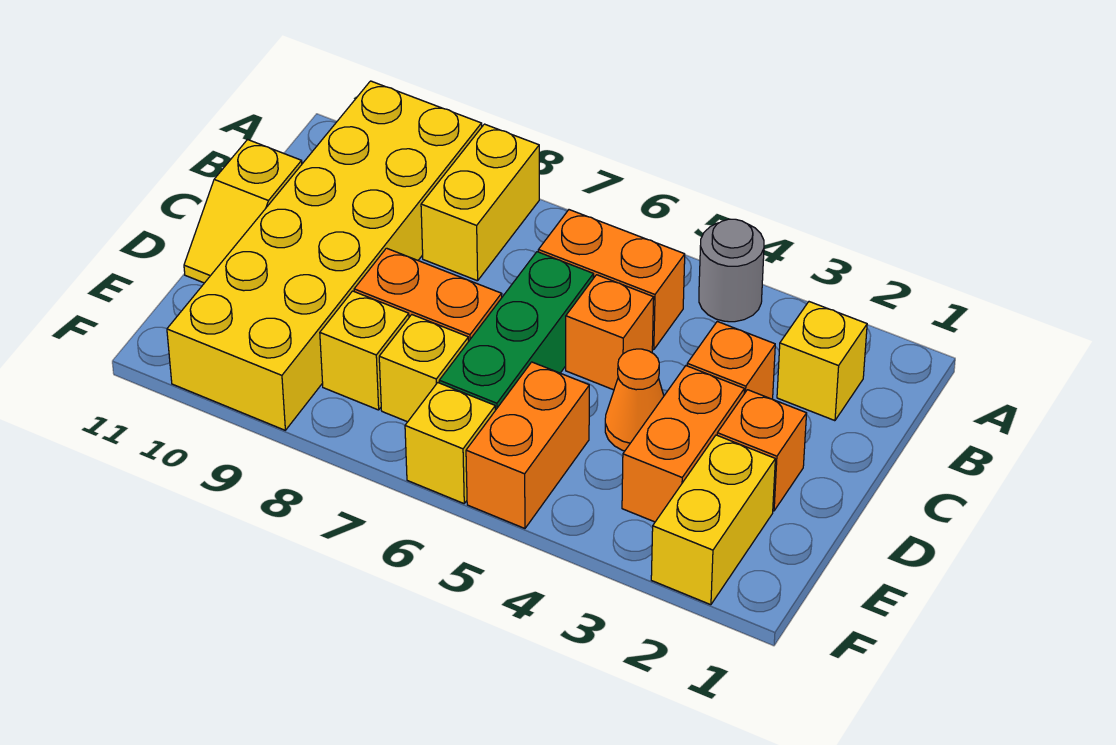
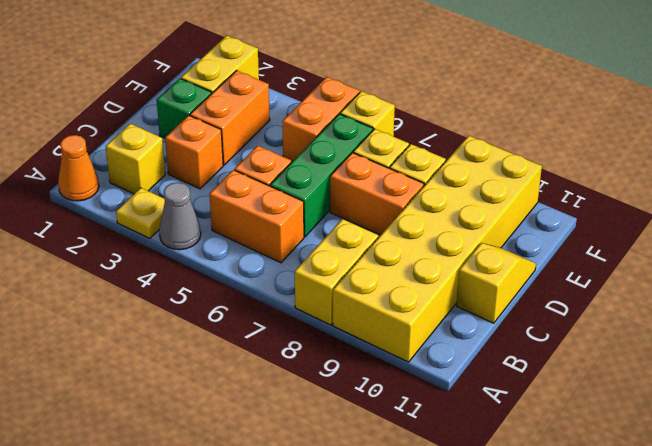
none -> yellow plate A3 level 1
grey round brick A4 level 1 -> grey cone A4 level 1
orange brick D2 level 1 -> green brick D2 level 1
orange cone D4 level 1 -> orange cone A1 level 1

